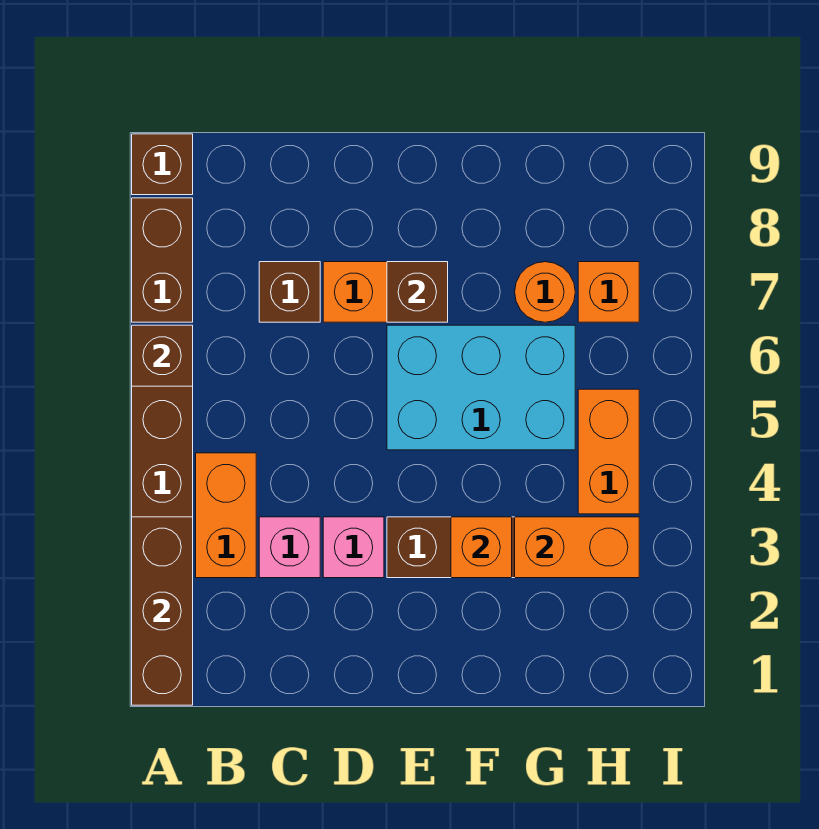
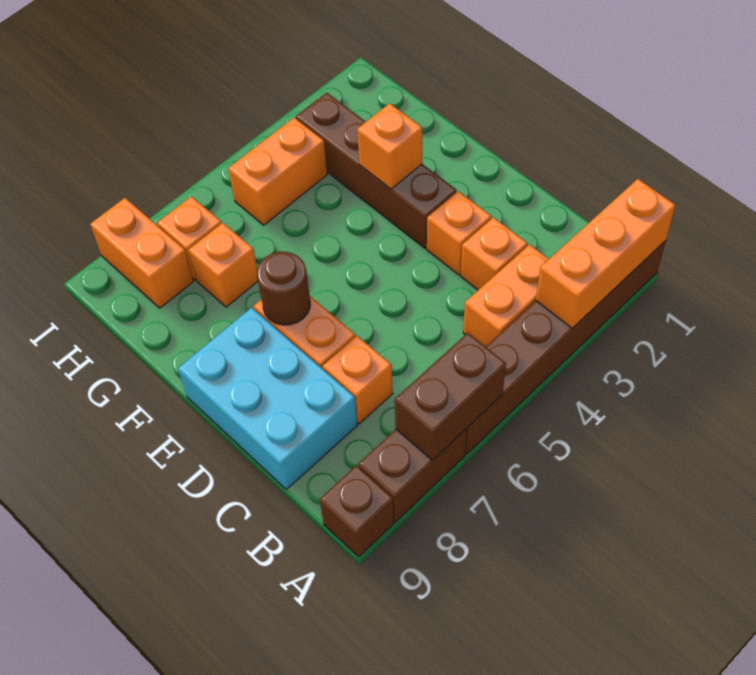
brown brick A1:A3 level 2 -> orange brick A1:A3 level 2
brown brick A6 level 2 -> brown brick A6:A7 level 2
pink brick C3 level 1 -> orange brick C3 level 1
brown brick C7 level 1 -> orange brick C7 level 1
pink brick D3 level 1 -> orange brick D3 level 1
cyan brick E5:G6 level 1 -> cyan brick C8:E9 level 1
brown brick E7 level 2 -> brown round brick E7 level 2
orange brick G3:H3 level 2 -> orange brick H8:I8 level 1
orange round brick G7 level 1 -> orange brick G7 level 1

